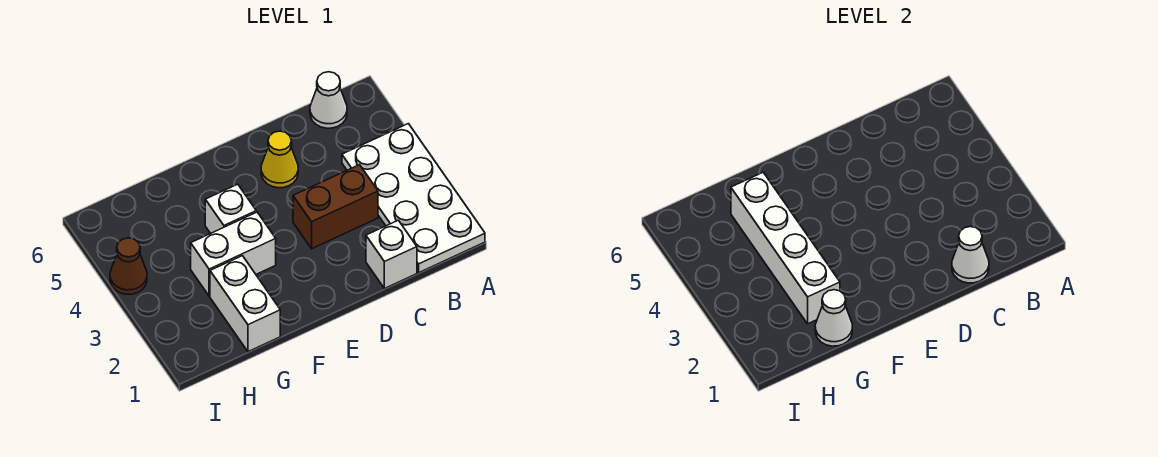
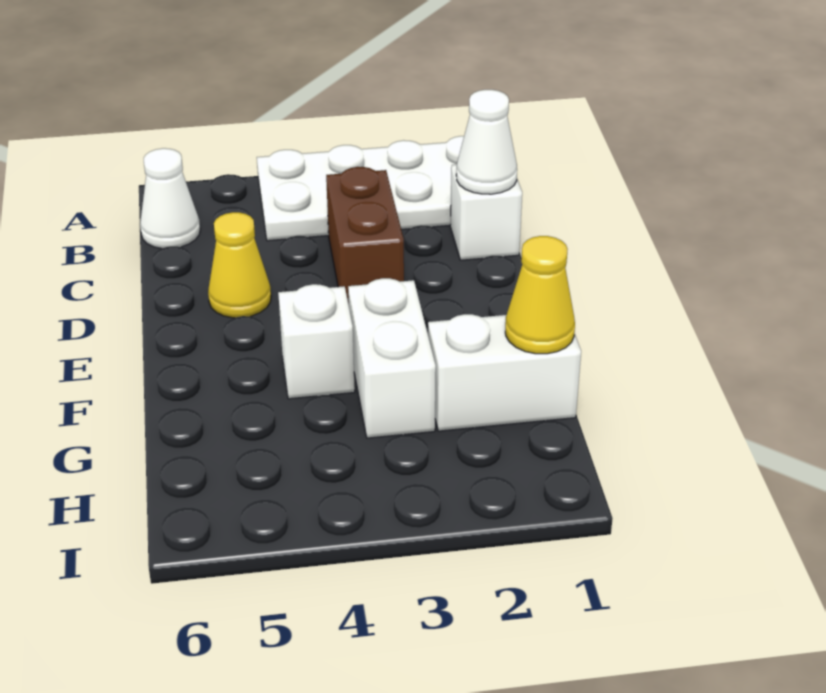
white cone G1 level 2 -> yellow cone G1 level 2
white brick G2:G5 level 2 -> none
brown cone I4 level 1 -> none

